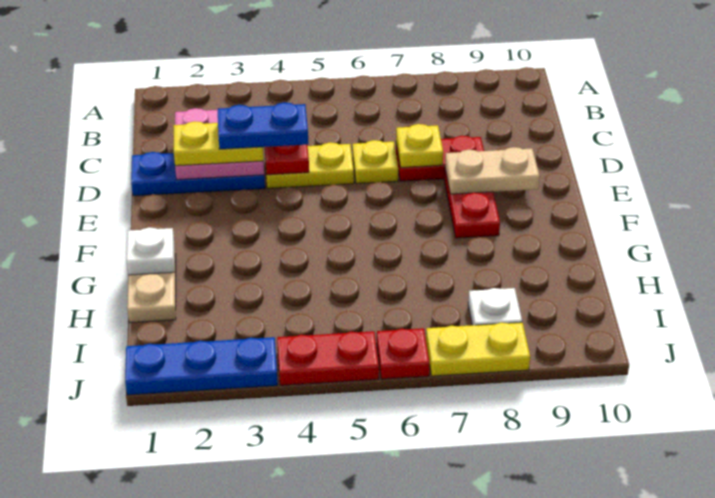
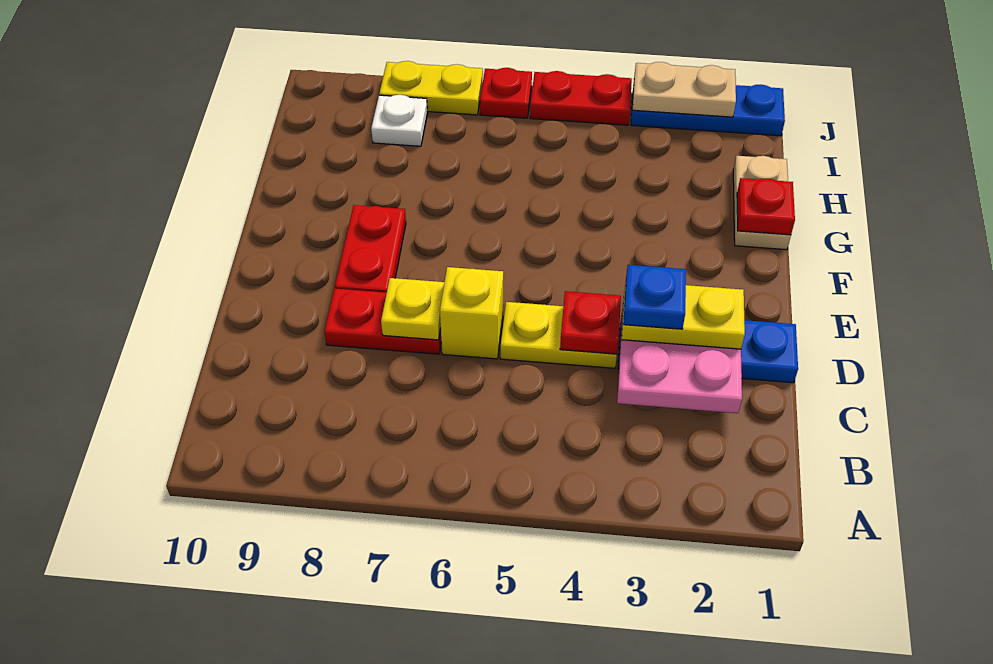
blue plate D3:D4 level 4 -> blue plate D3 level 4
yellow plate D6 level 1 -> yellow brick D6 level 1
tan plate E8:E9 level 2 -> tan plate J2:J3 level 2
white plate G1 level 2 -> red plate G1 level 2

